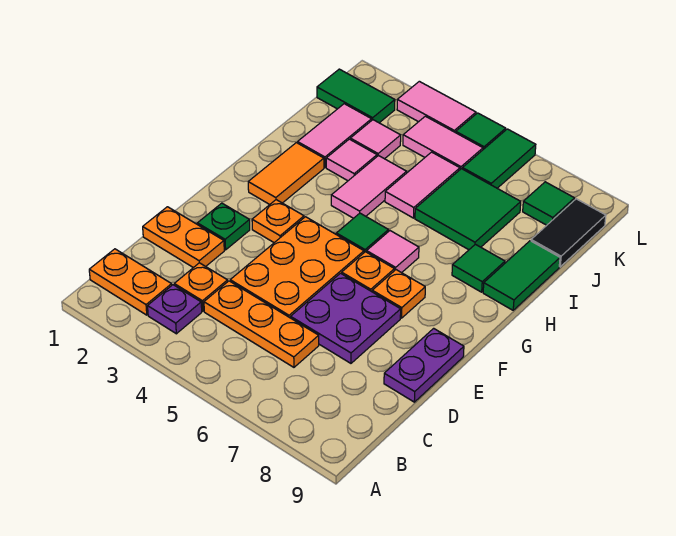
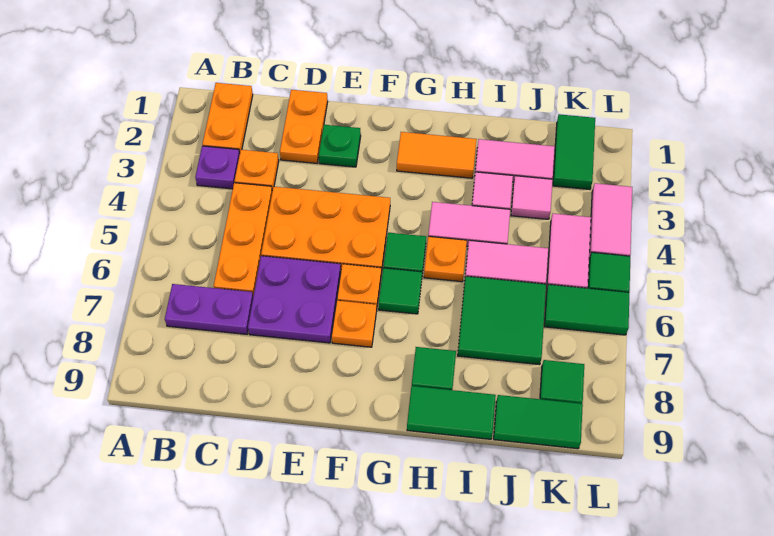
purple plate D9:E9 level 1 -> purple plate B7:C7 level 1
orange plate F3 level 1 -> orange plate H5 level 1
pink tile G6 level 1 -> green tile G6 level 1
black tile J9:K9 level 1 -> green tile J9:K9 level 1

